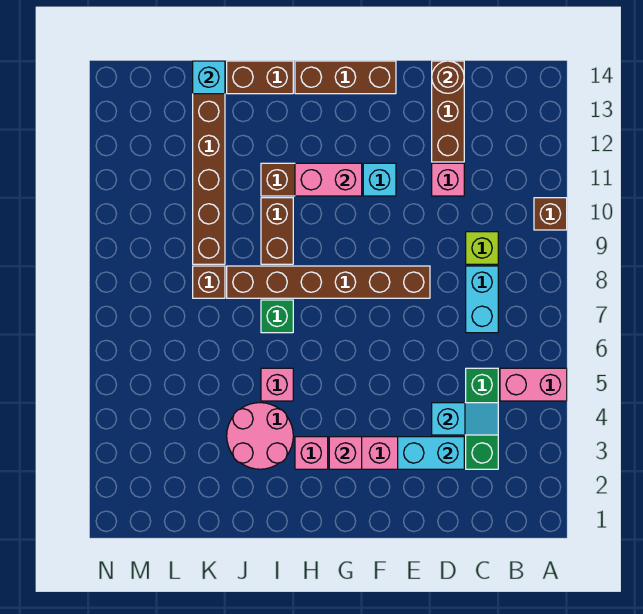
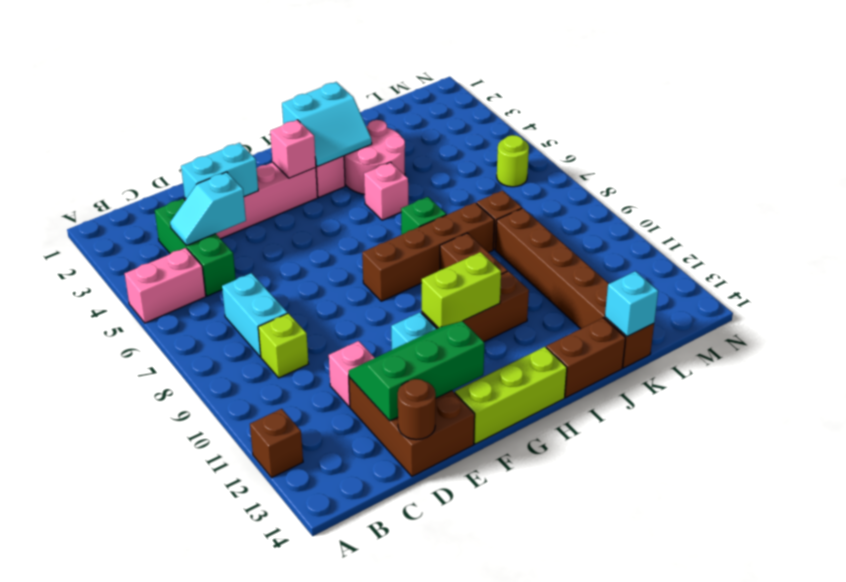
brown brick A10 level 1 -> brown brick A12 level 1
brown brick D12:D14 level 1 -> brown brick D12:E14 level 1
none -> green slope D12:F13 level 2 top 13
brown brick E8:J8 level 1 -> brown brick G8:J8 level 1
brown brick F14:H14 level 1 -> lime brick F14:H14 level 1
pink brick G11:H11 level 2 -> lime brick G11:H11 level 2
none -> cyan slope H2:I3 level 2 top 2
none -> lime round brick M6 level 1

